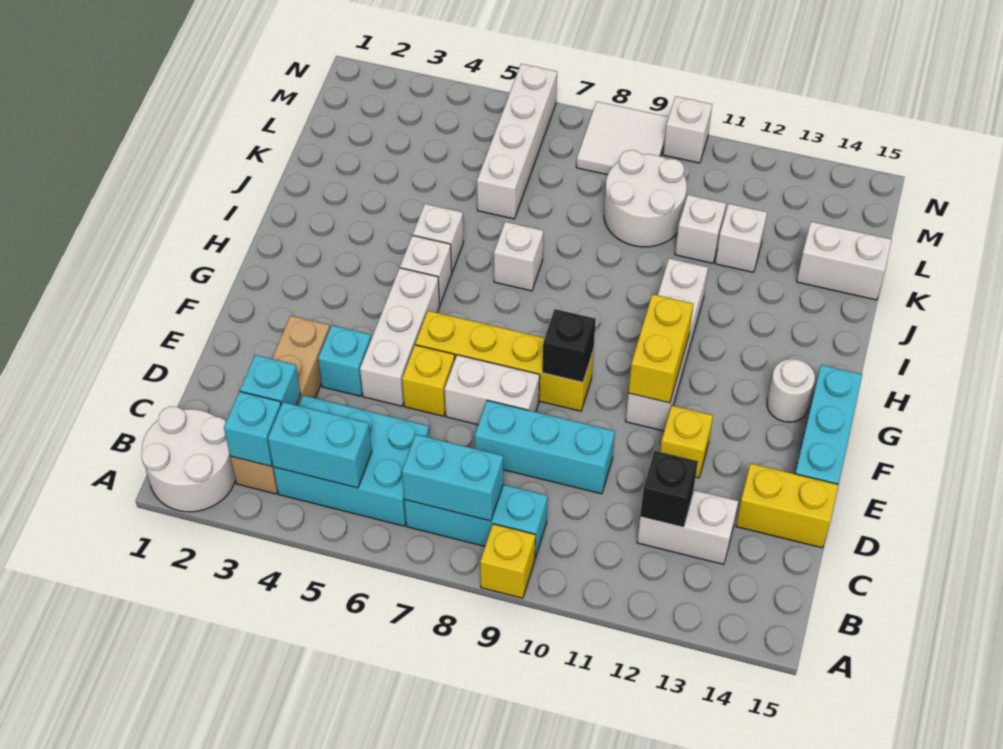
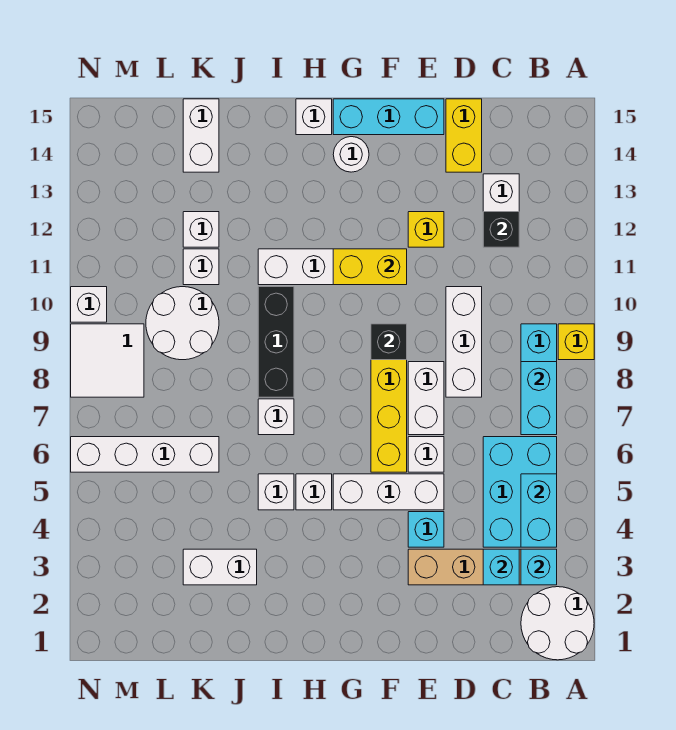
cyan brick D8:D10 level 1 -> white brick D8:D10 level 1
yellow brick E6 level 1 -> white brick E6 level 1
none -> white brick H15 level 1
none -> black brick I8:I10 level 1
none -> white brick J3:K3 level 1

